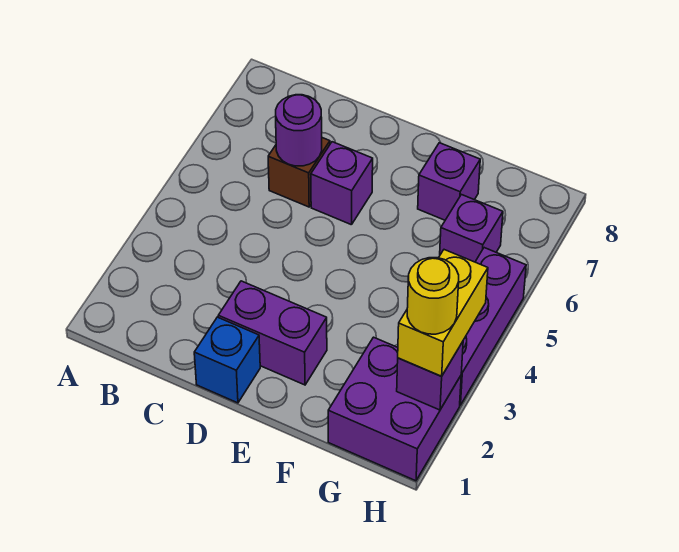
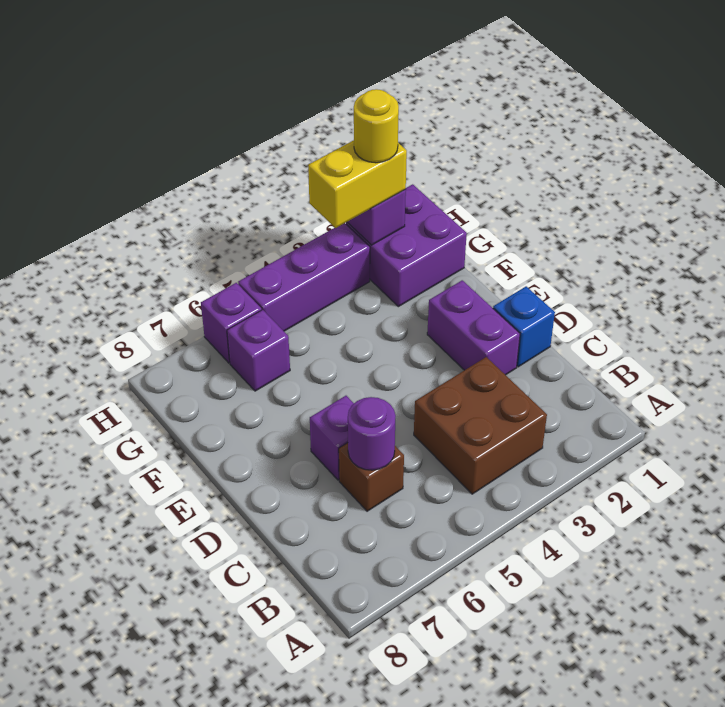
none -> brown brick B3:C4 level 1
purple brick F7 level 1 -> purple brick H6 level 1

